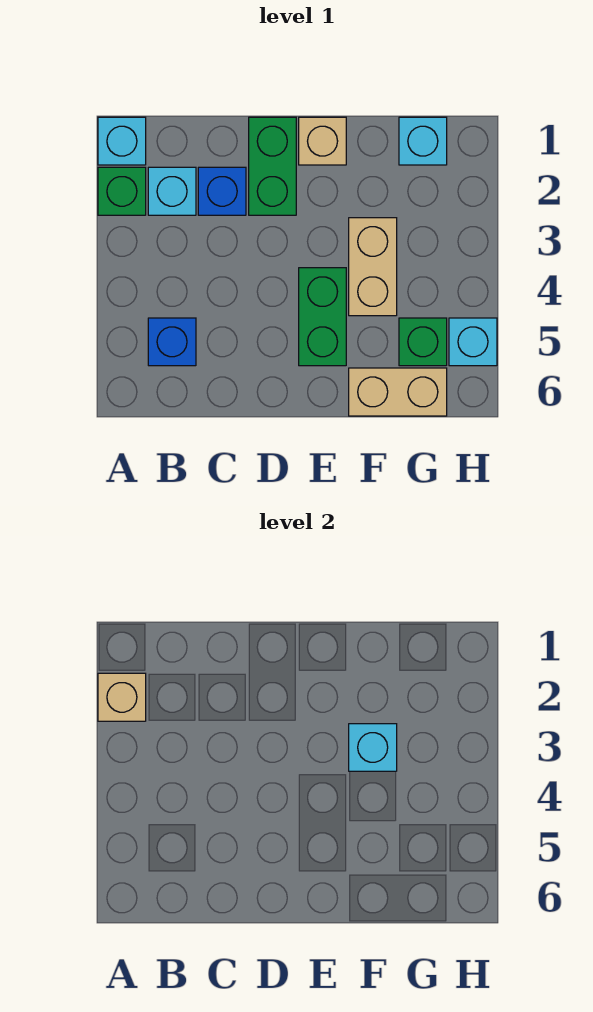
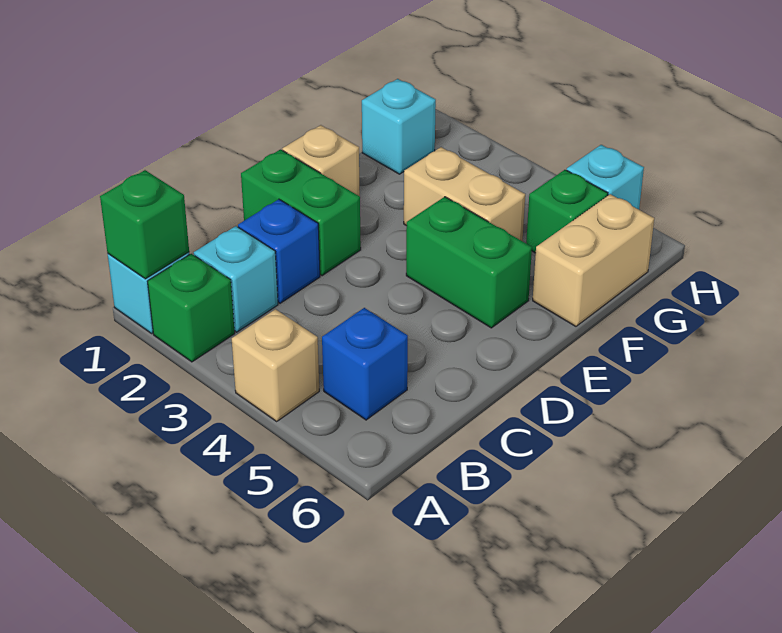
none -> green brick A1 level 2
tan brick A2 level 2 -> tan brick A4 level 1
cyan brick F3 level 2 -> none

